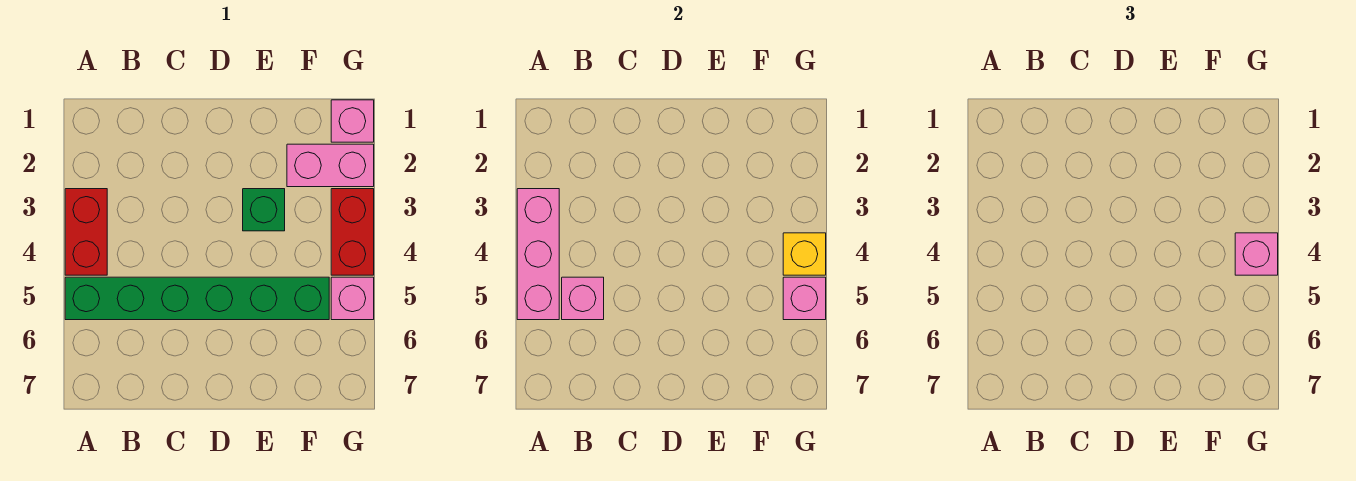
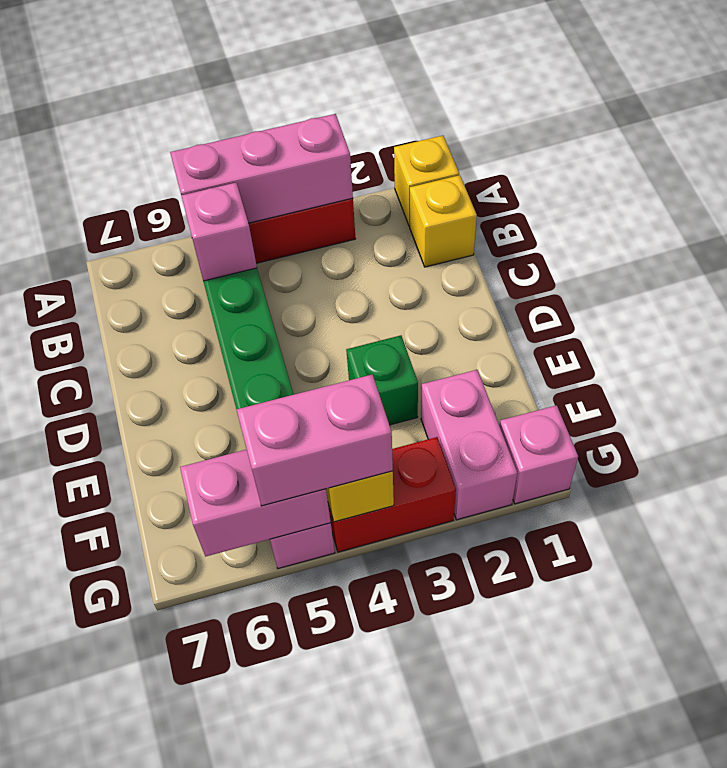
none -> yellow brick A1 level 1
none -> yellow brick B1 level 1
pink brick G4 level 3 -> pink brick G4:G5 level 3
pink brick G5 level 2 -> pink brick G5:G6 level 2

